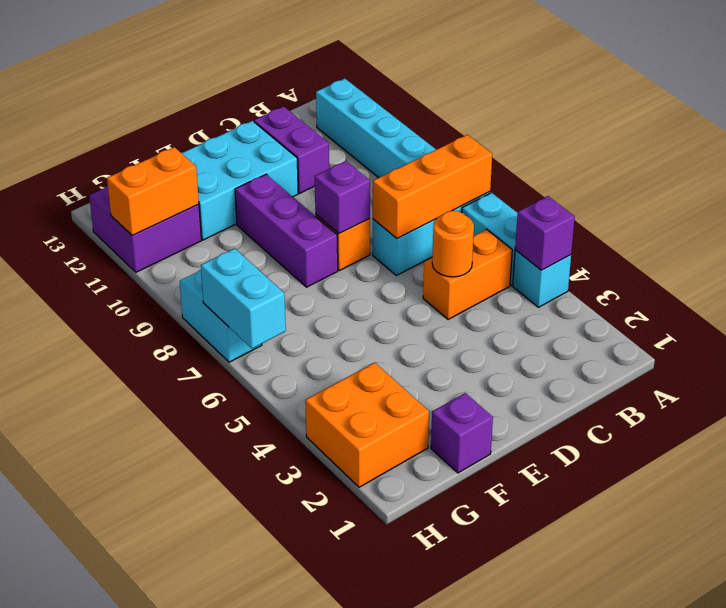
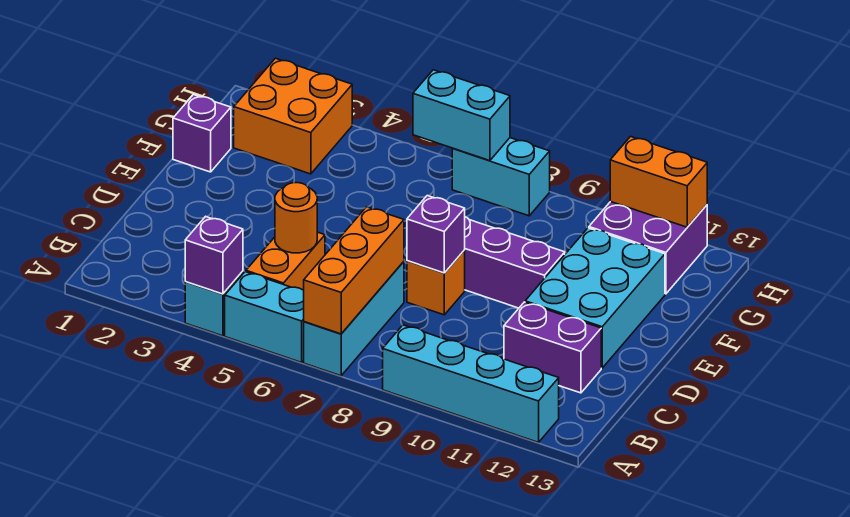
orange brick G11:H11 level 2 -> orange brick H11:H12 level 2

